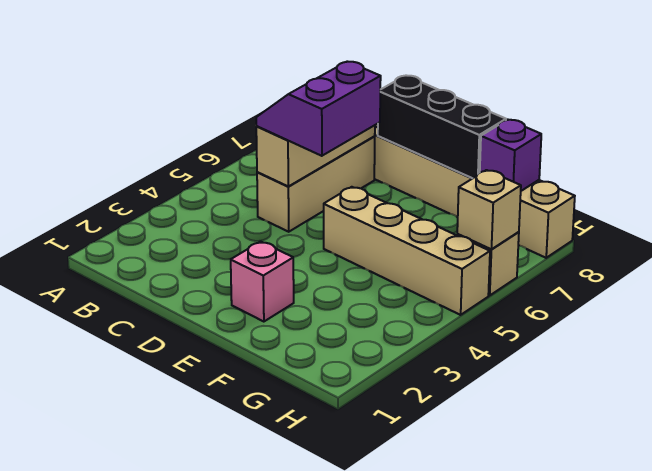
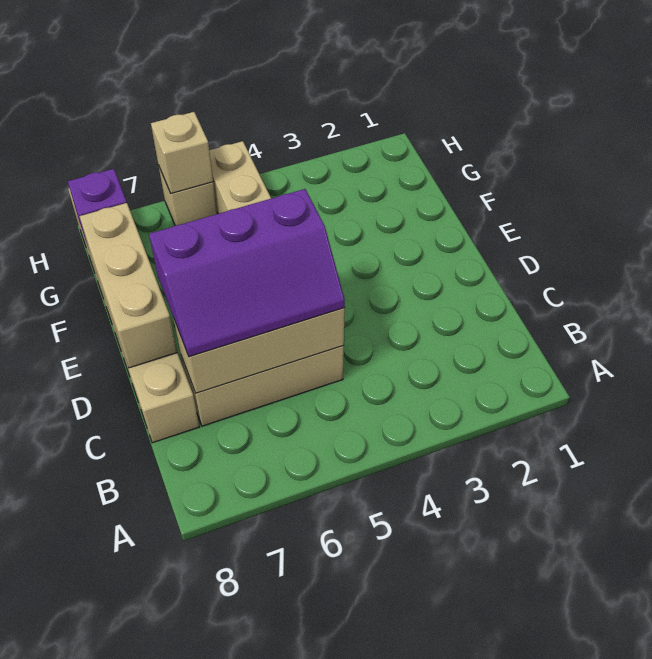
purple slope C5:D6 level 3 top D -> purple slope C5:D7 level 3 top D
black brick D8:F8 level 2 -> tan brick D8:F8 level 2
pink brick E2 level 1 -> none

